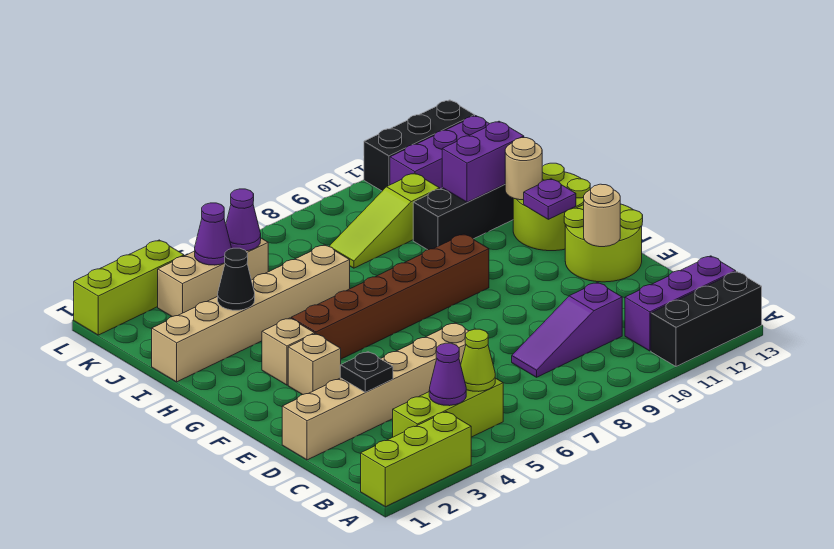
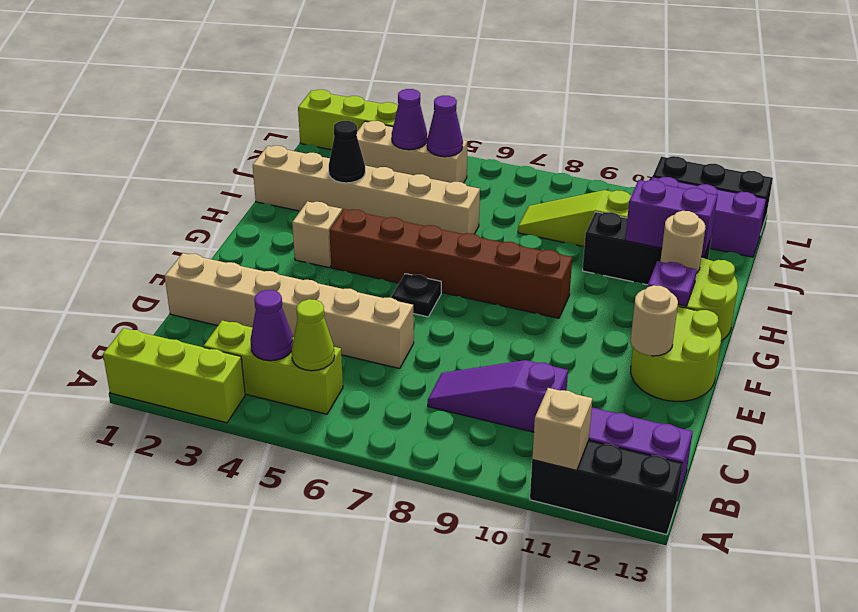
black plate D3 level 2 -> black plate F6 level 1
tan brick F3 level 1 -> tan brick A11 level 2

